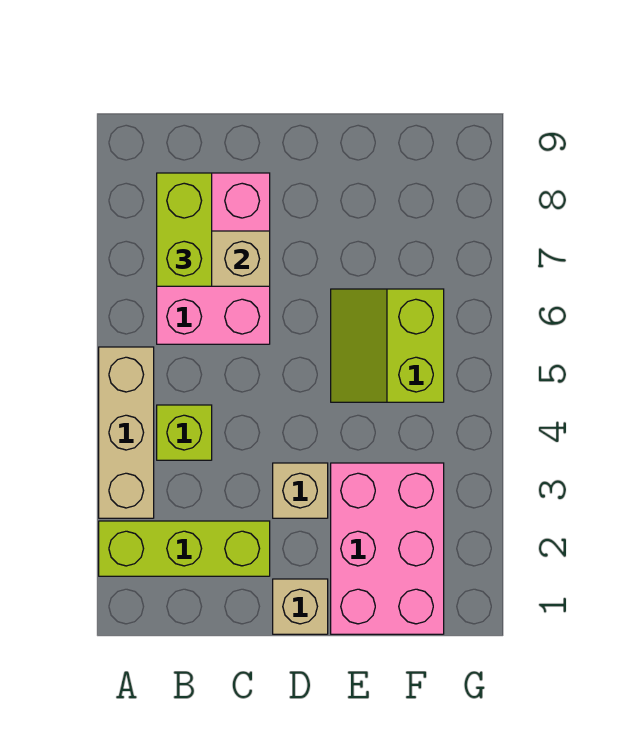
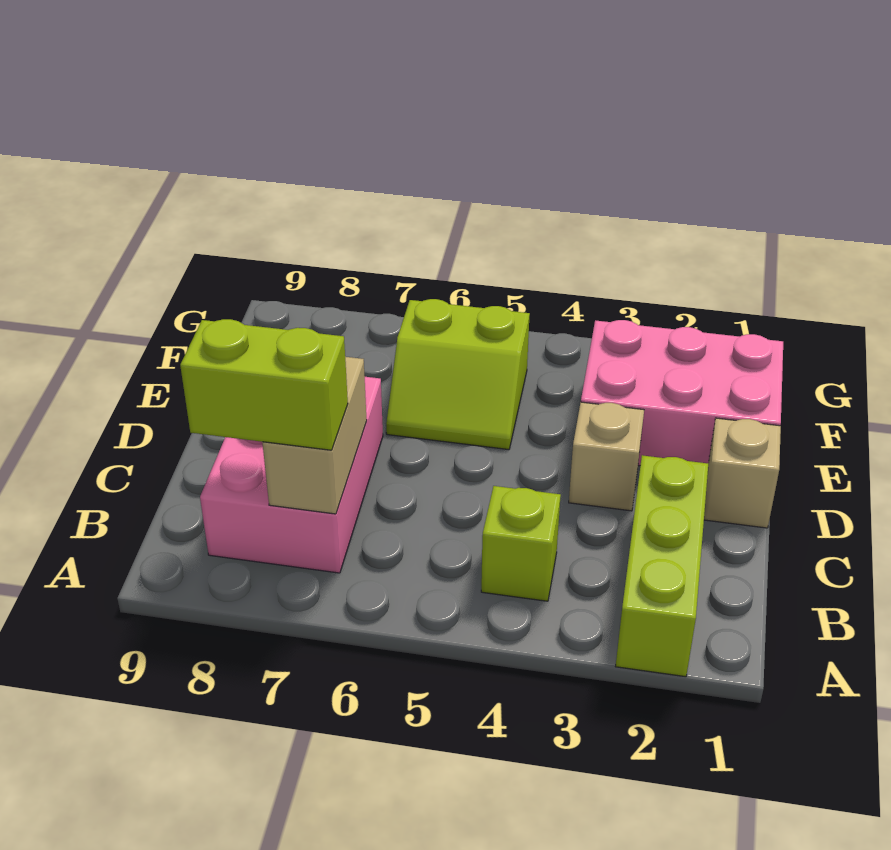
tan brick A3:A5 level 1 -> none
pink brick B6:C8 level 1 -> pink brick B7:D8 level 1

